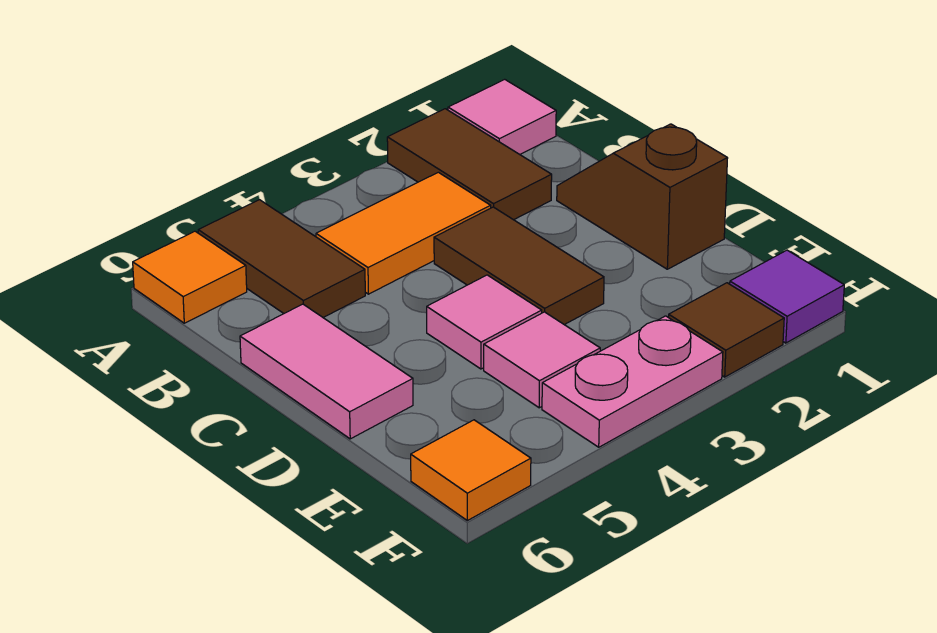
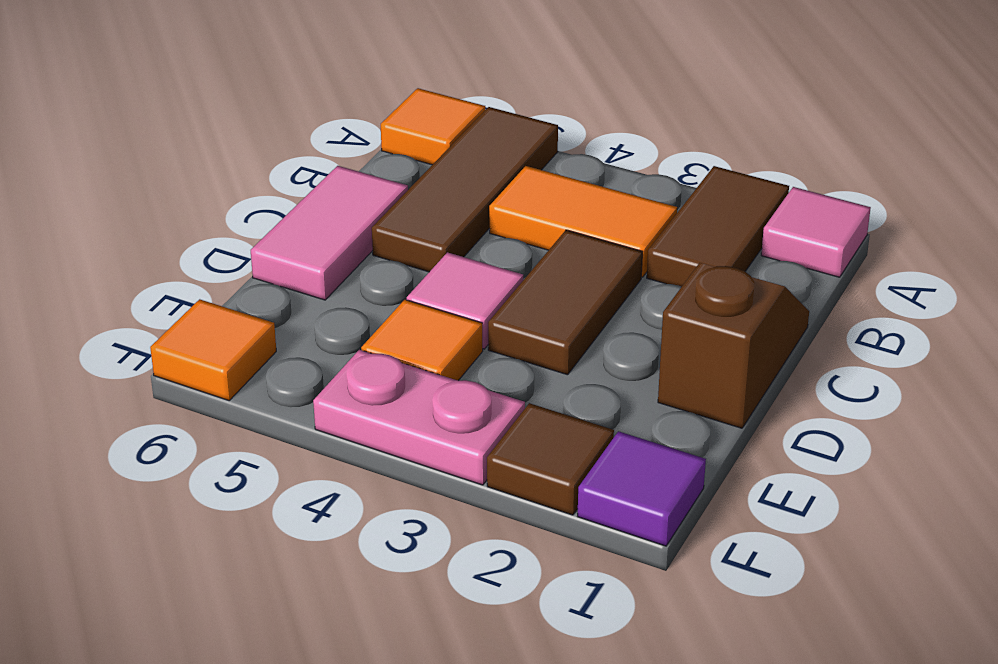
brown tile A5:B5 level 1 -> brown tile A5:C5 level 1
pink tile E4 level 1 -> orange tile E4 level 1

